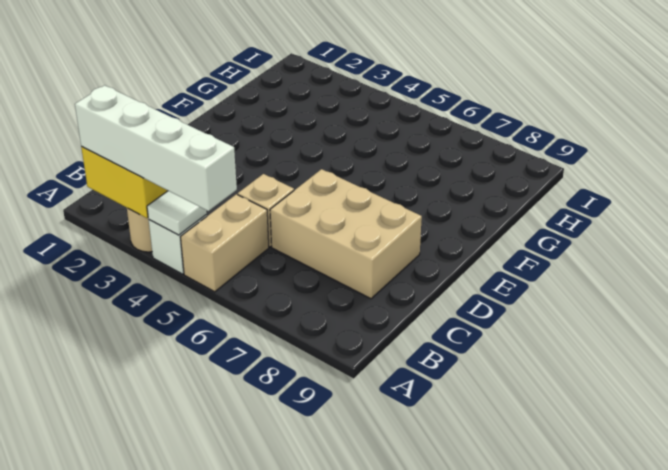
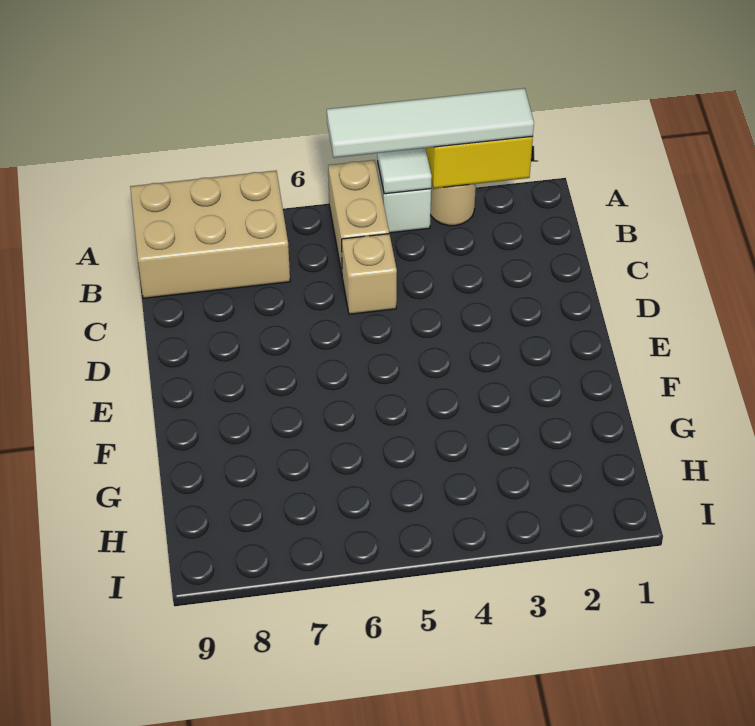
white brick A2:A5 level 3 -> white tile A2:A5 level 3
tan brick C6:D8 level 1 -> tan brick A7:B9 level 1

